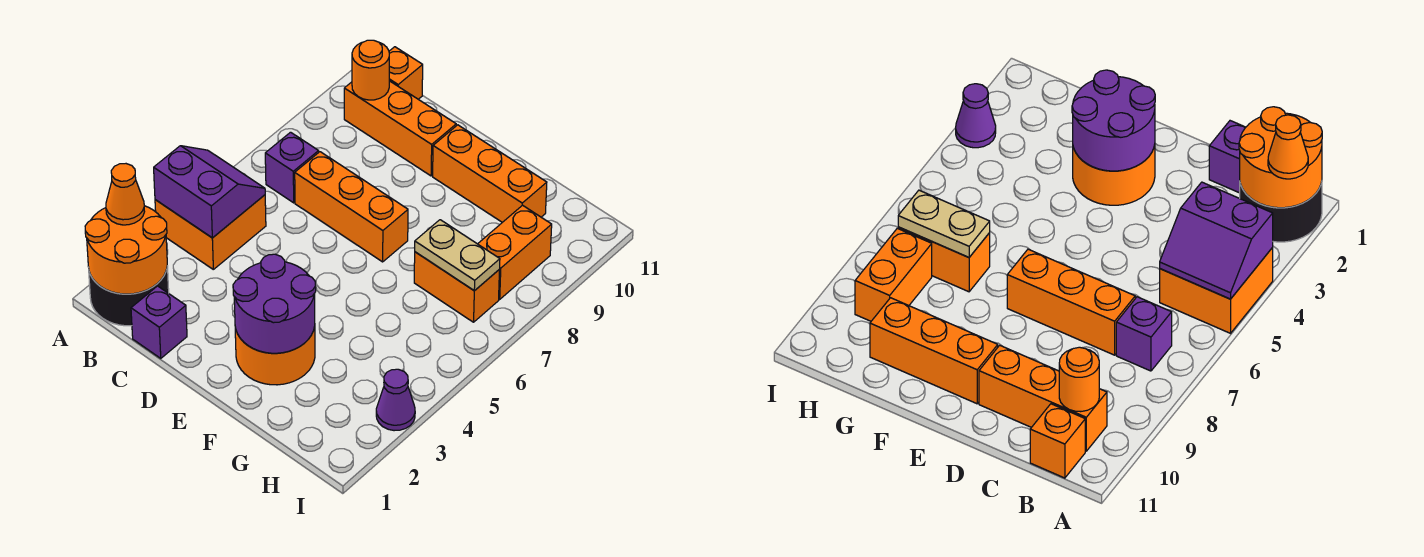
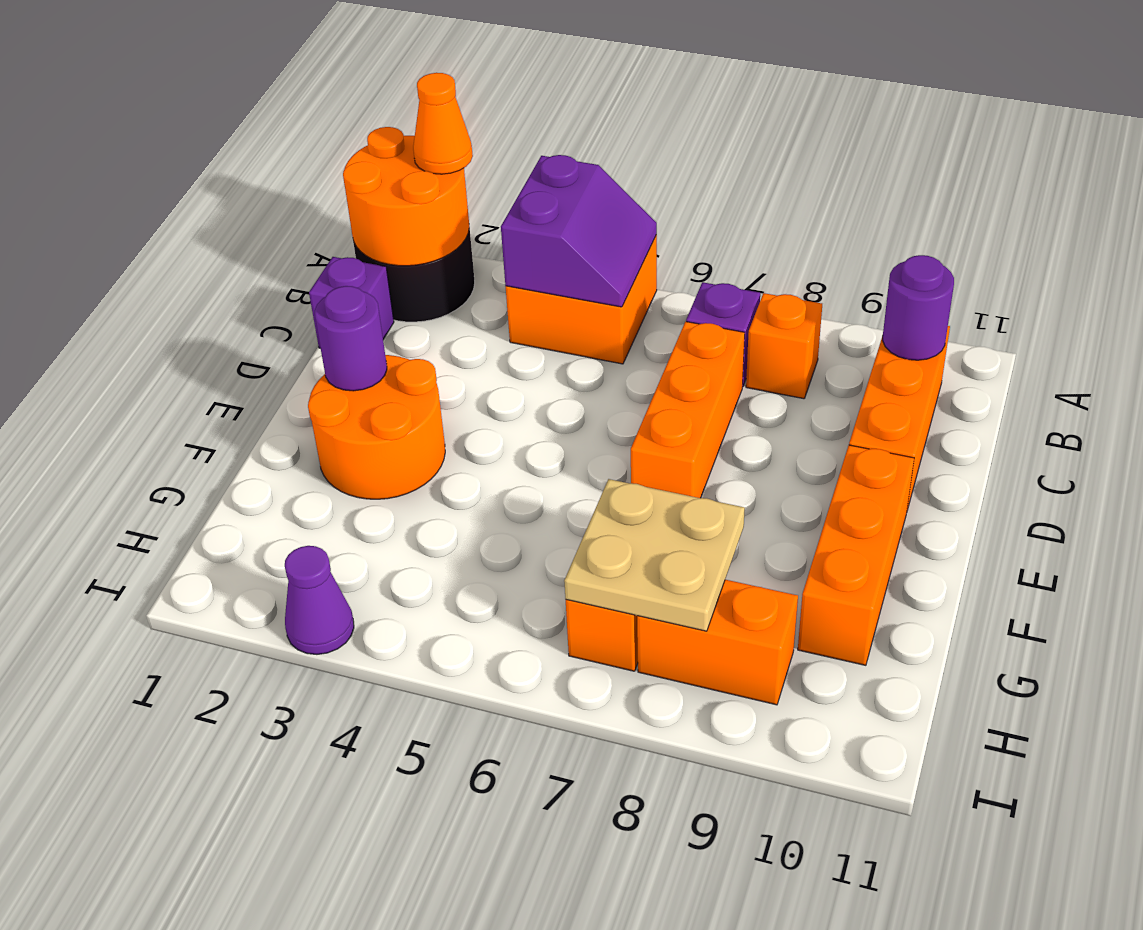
orange round brick B10 level 2 -> purple round brick B10 level 2
orange brick B11 level 1 -> orange brick B8 level 1
purple round brick E2:F3 level 2 -> purple round brick E2 level 2
tan plate G7:H7 level 2 -> tan plate G7:H8 level 2

